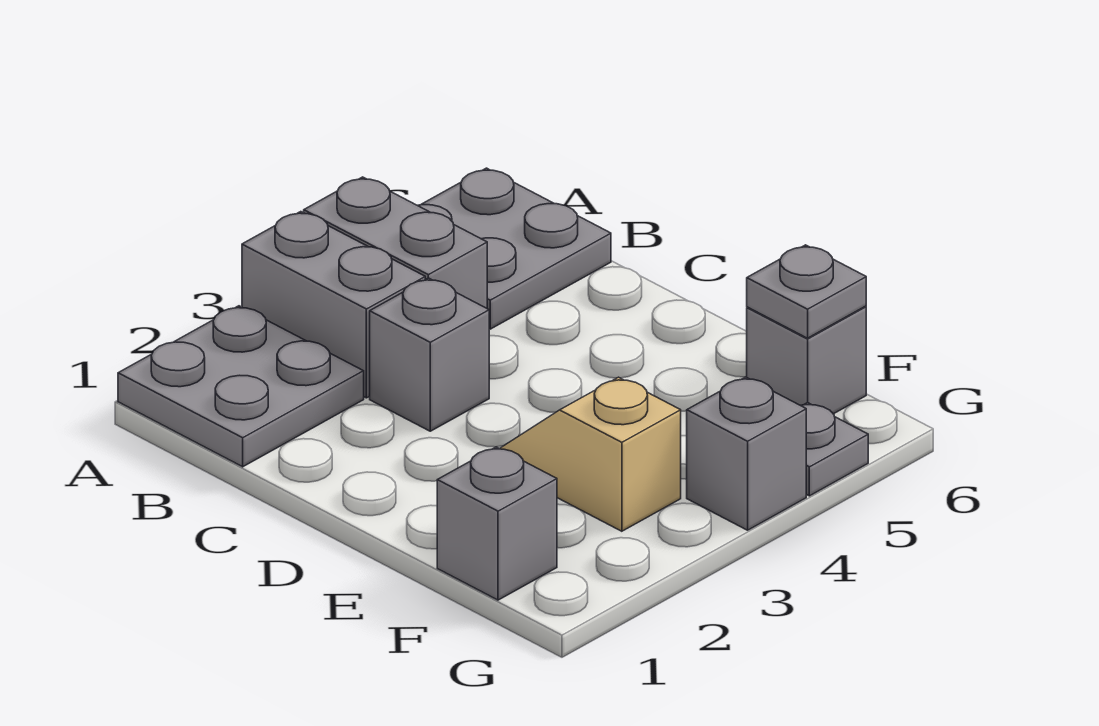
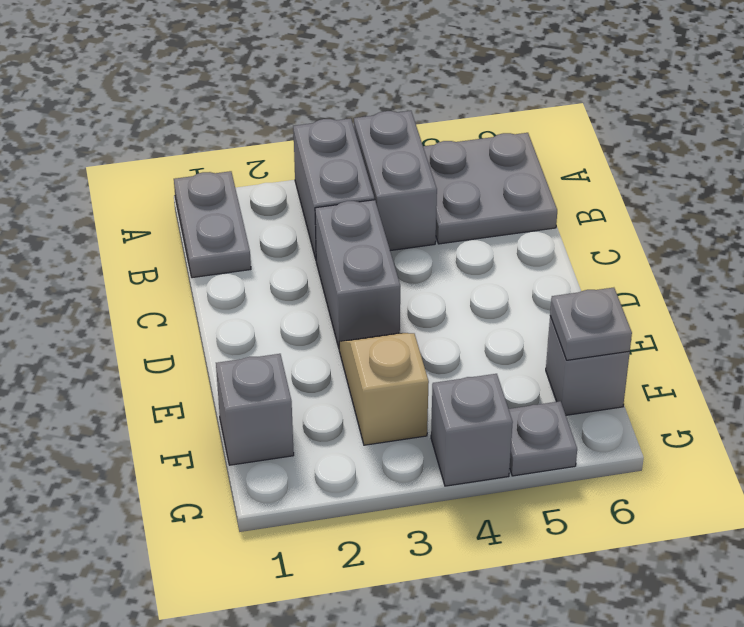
grey plate A1:B2 level 1 -> grey plate A1:B1 level 1
grey brick C3 level 1 -> grey brick C3:D3 level 1

